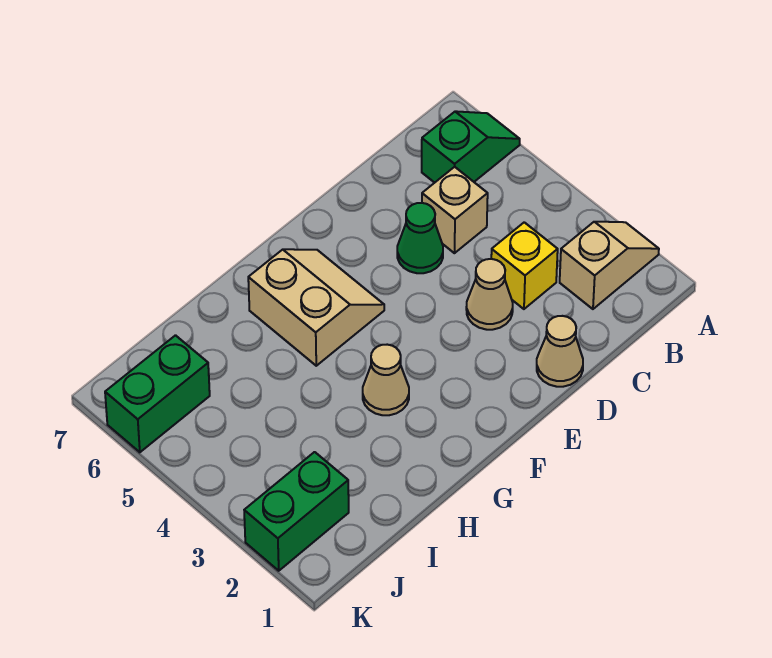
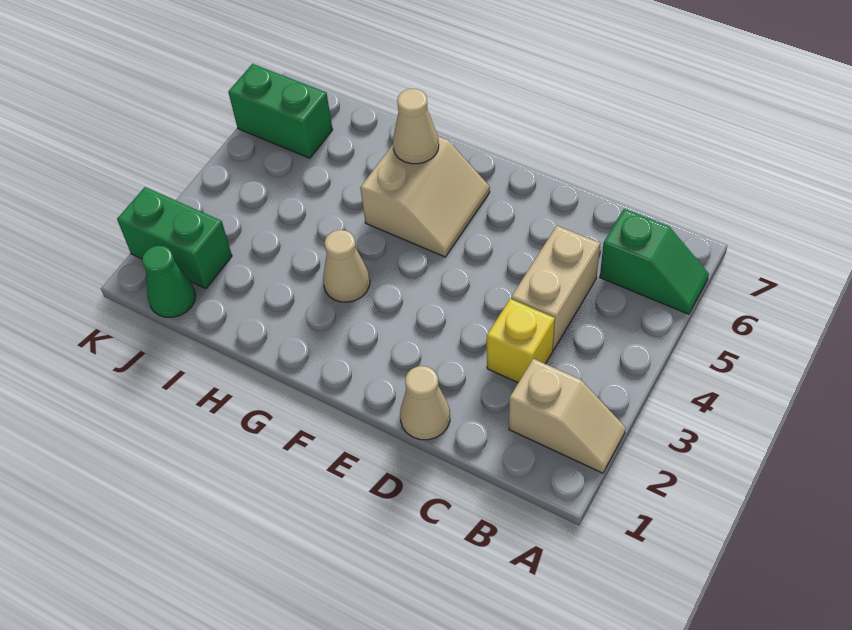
tan brick C5 level 1 -> tan brick C4:C5 level 1
tan cone D3 level 1 -> tan cone G6 level 2
green cone D5 level 1 -> green cone J1 level 1

